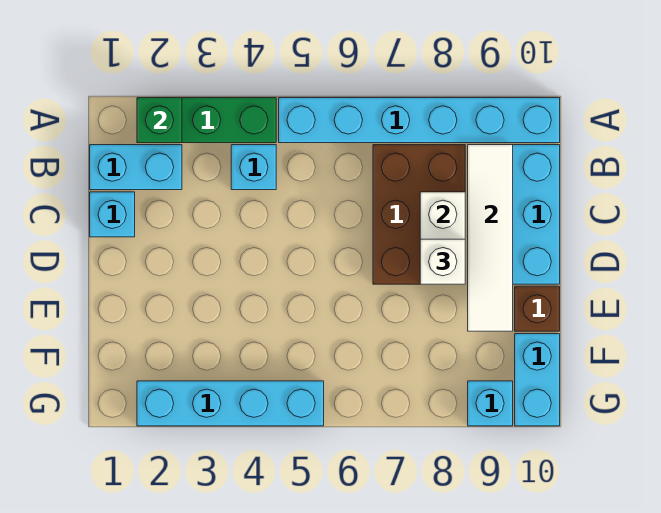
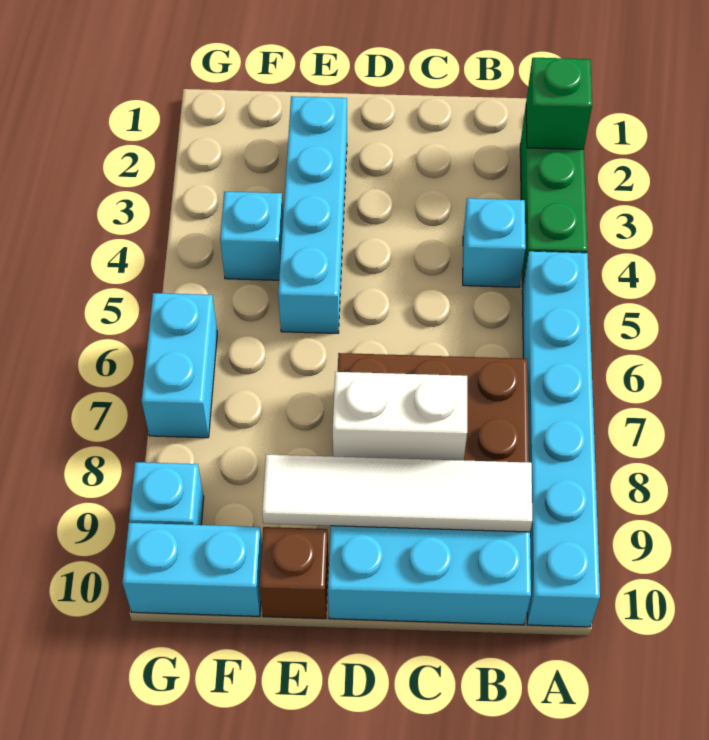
cyan brick B1:B2 level 1 -> cyan brick G6:G7 level 1
cyan brick C1 level 1 -> cyan brick F4 level 1
white brick D8 level 3 -> none
cyan brick G2:G5 level 1 -> cyan brick E2:E5 level 1

